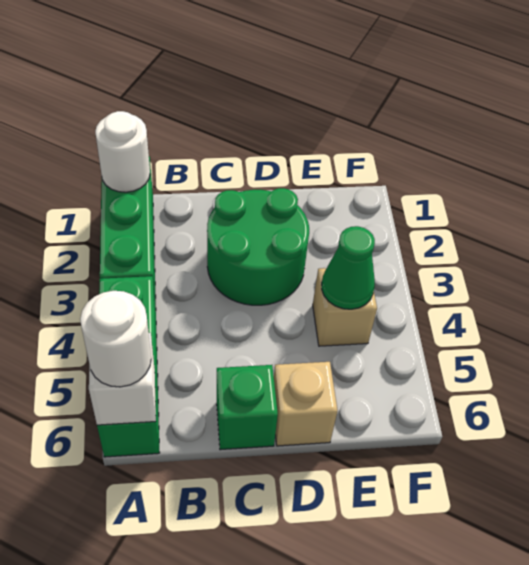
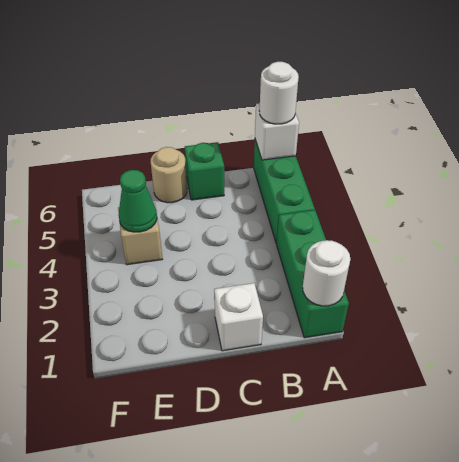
none -> white brick C1 level 1
green round brick C2:D3 level 1 -> none
tan brick D6 level 1 -> tan round brick D6 level 1

